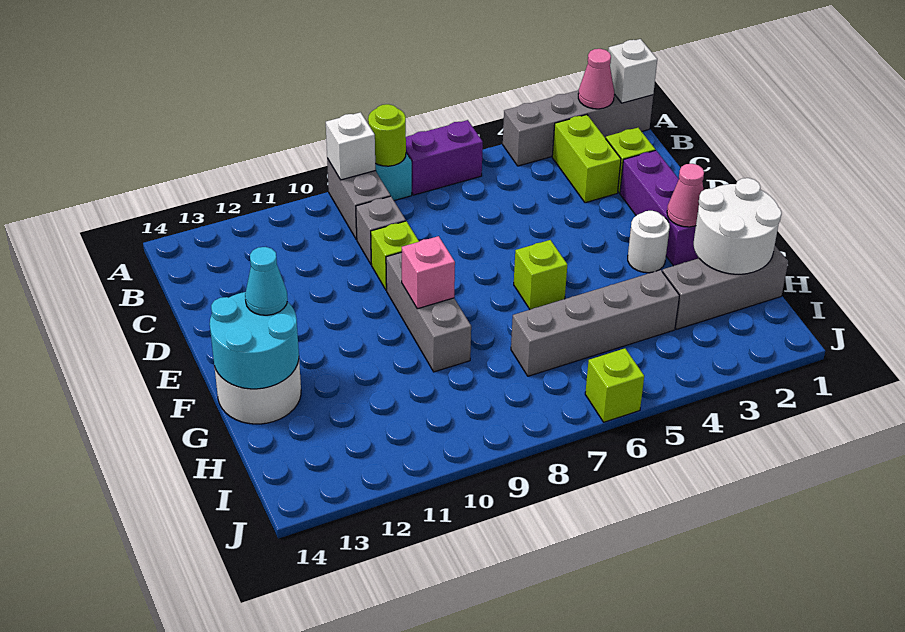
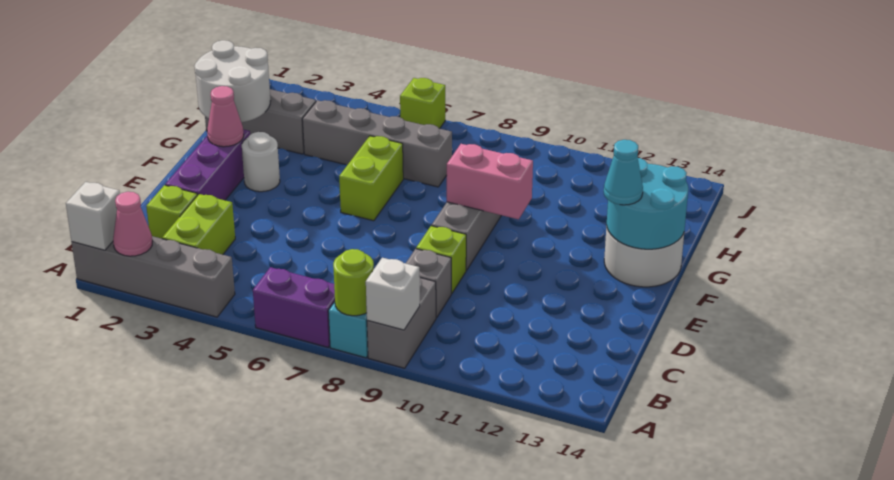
lime brick F6 level 1 -> lime brick F6:G6 level 1
pink brick F9 level 2 -> pink brick F9:F10 level 2

